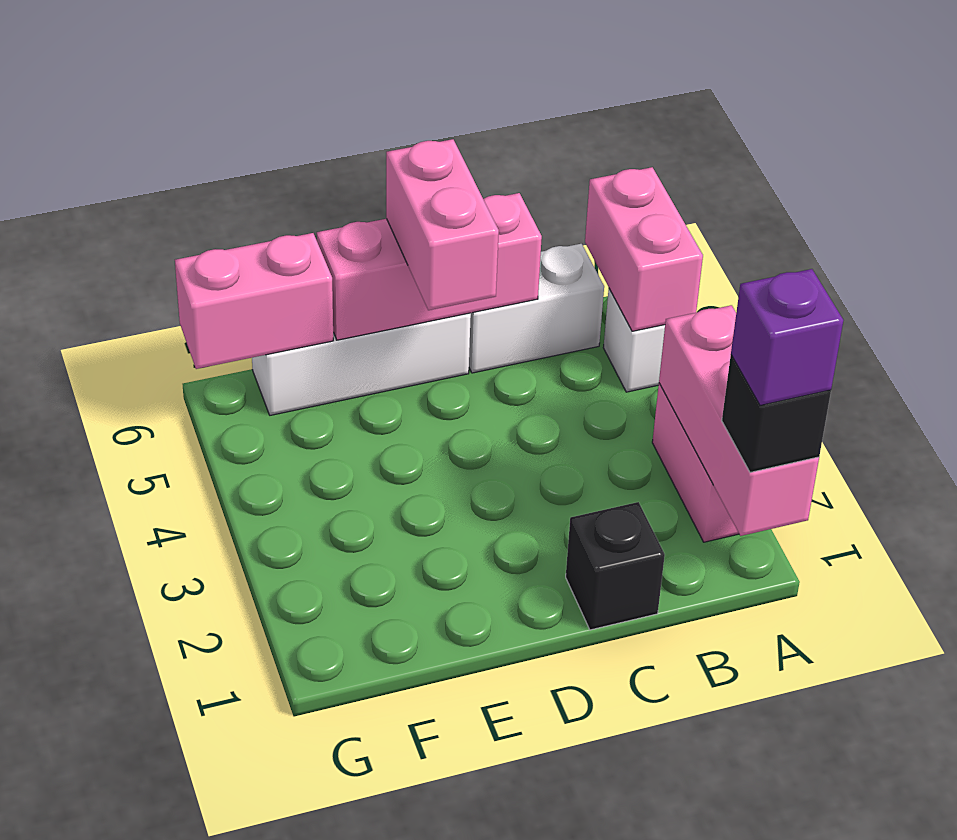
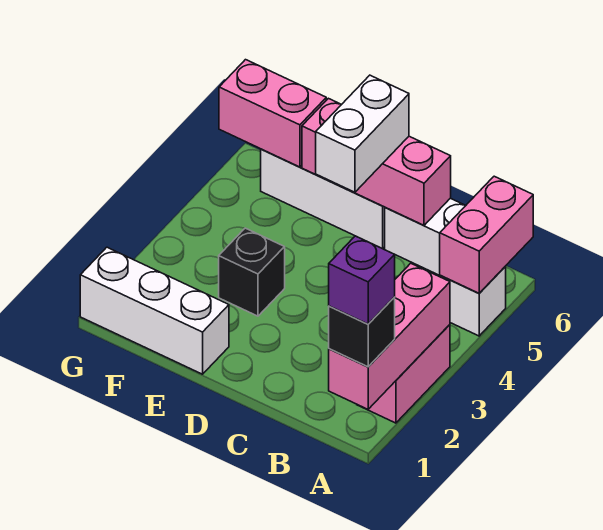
black brick C1 level 1 -> black brick E3 level 1
pink brick D5:D6 level 3 -> white brick D5:D6 level 3
none -> white brick E1:G1 level 1

